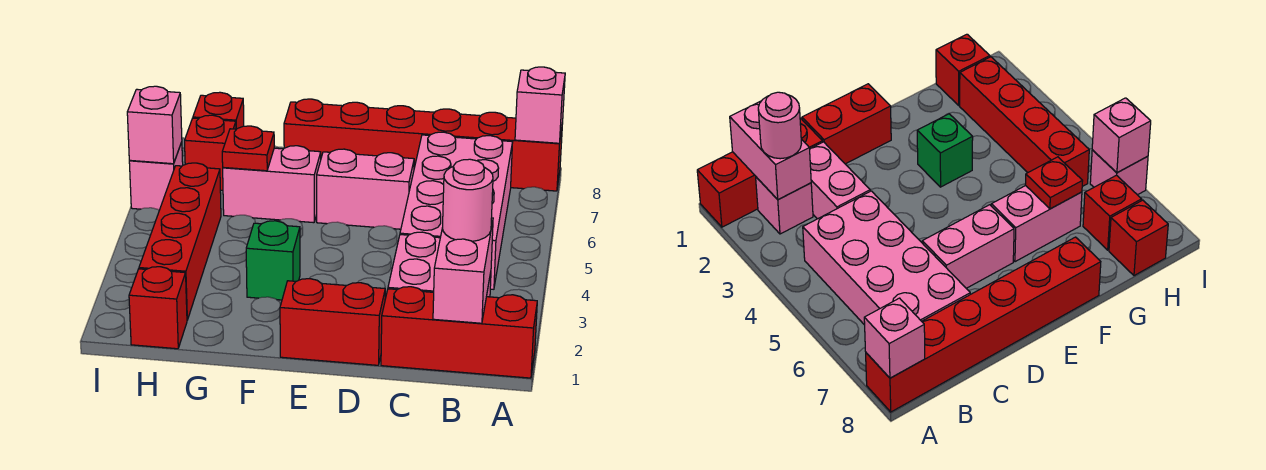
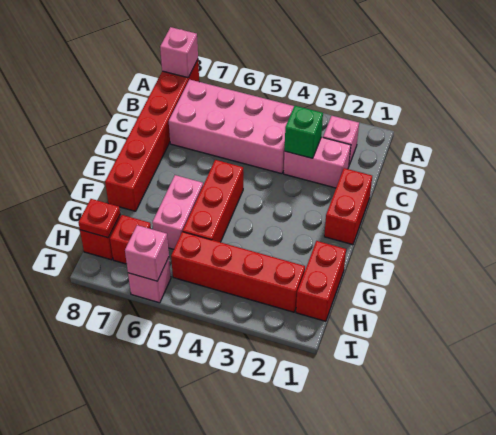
red brick A1:C1 level 1 -> red brick E5:G5 level 1
pink brick B1:B2 level 2 -> none
pink round brick B2 level 3 -> none
pink brick D6:E6 level 1 -> none
green brick F3 level 1 -> green brick C3 level 2
red plate G6 level 2 -> red plate H8 level 2
red brick H1 level 1 -> red brick G1:H1 level 1

